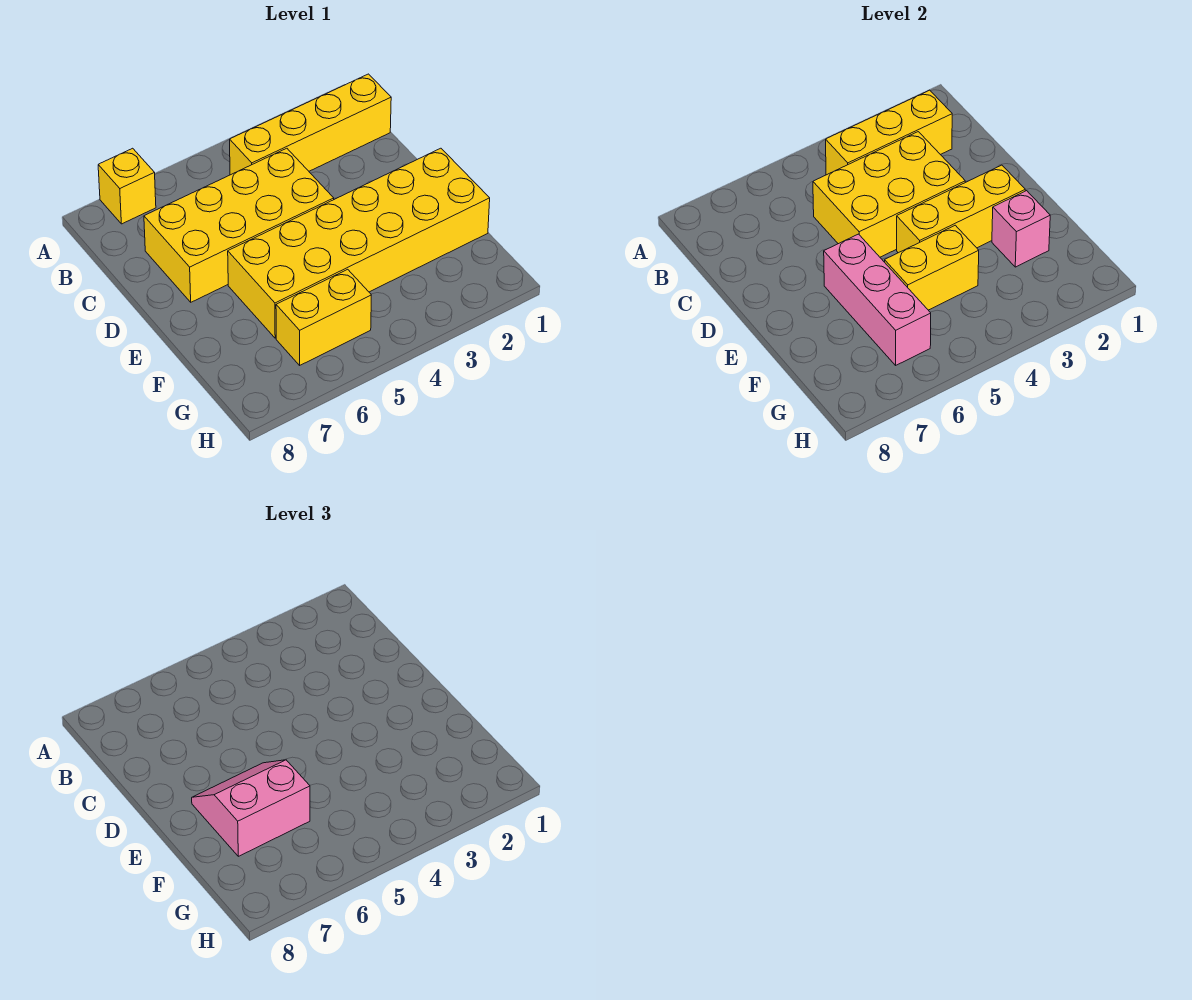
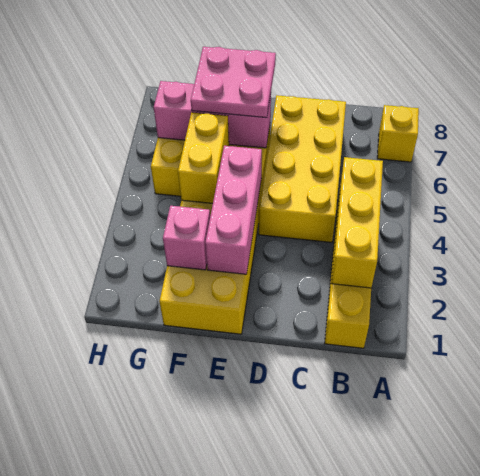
yellow brick C3:D5 level 2 -> none
yellow brick E2:E4 level 2 -> pink brick E2:E4 level 2
pink slope E6:F7 level 3 top F -> pink plate E6:F7 level 3

